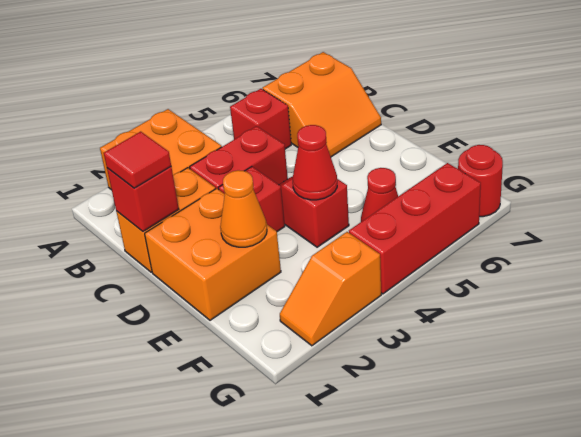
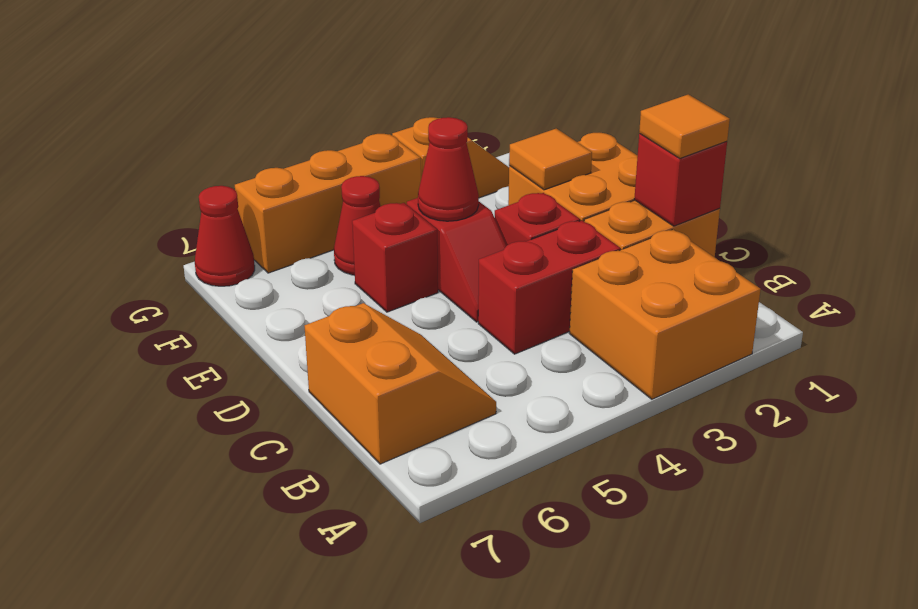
red brick B5 level 1 -> red brick E5 level 1
orange slope B6:C7 level 1 top B -> orange slope B6:C7 level 1 top 7
red tile C1 level 3 -> orange tile C1 level 3
orange cone E2 level 2 -> orange tile E2 level 2
red brick G4:G6 level 1 -> orange brick G4:G6 level 1
red round brick G7 level 1 -> red cone G7 level 1

